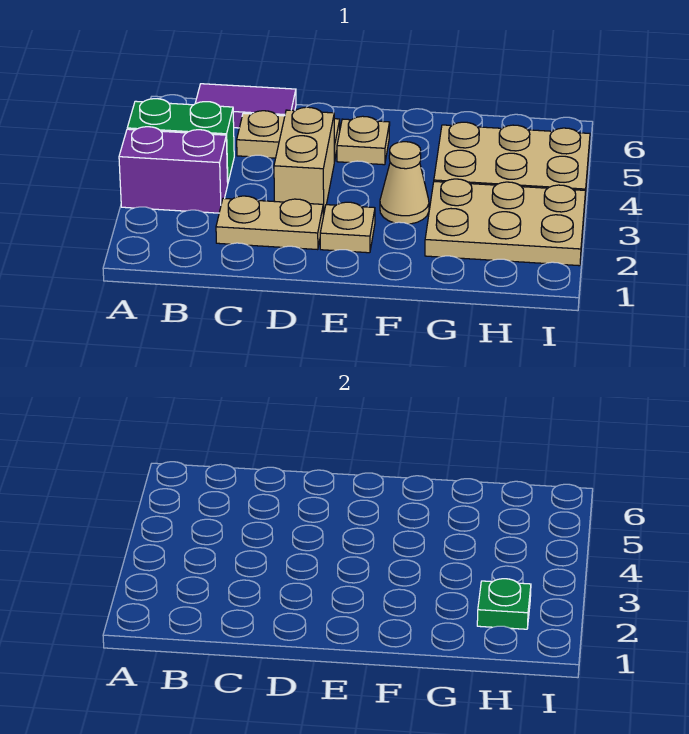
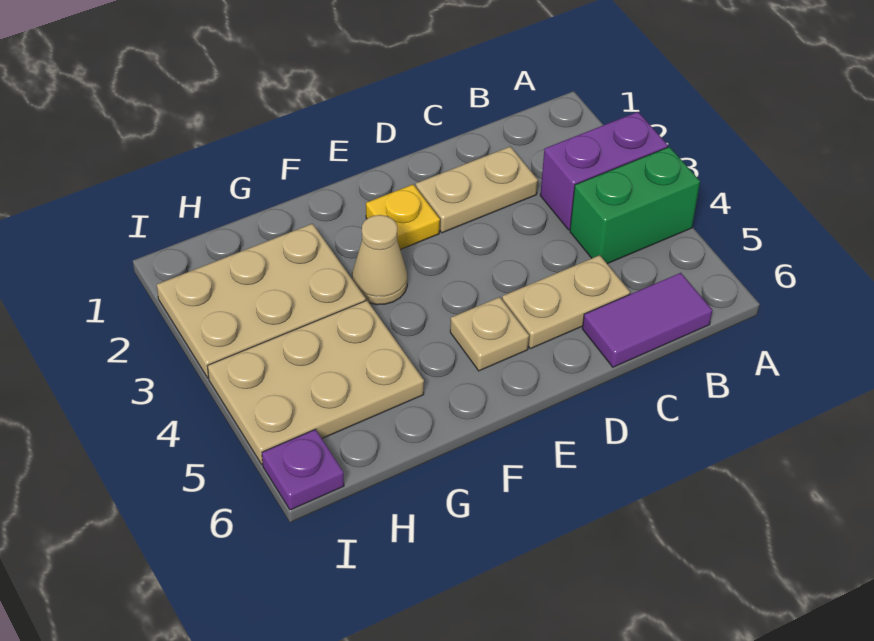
tan brick D3:D4 level 1 -> none
tan plate E2 level 1 -> yellow plate E2 level 1
green plate H2 level 2 -> none
none -> purple plate I6 level 1

